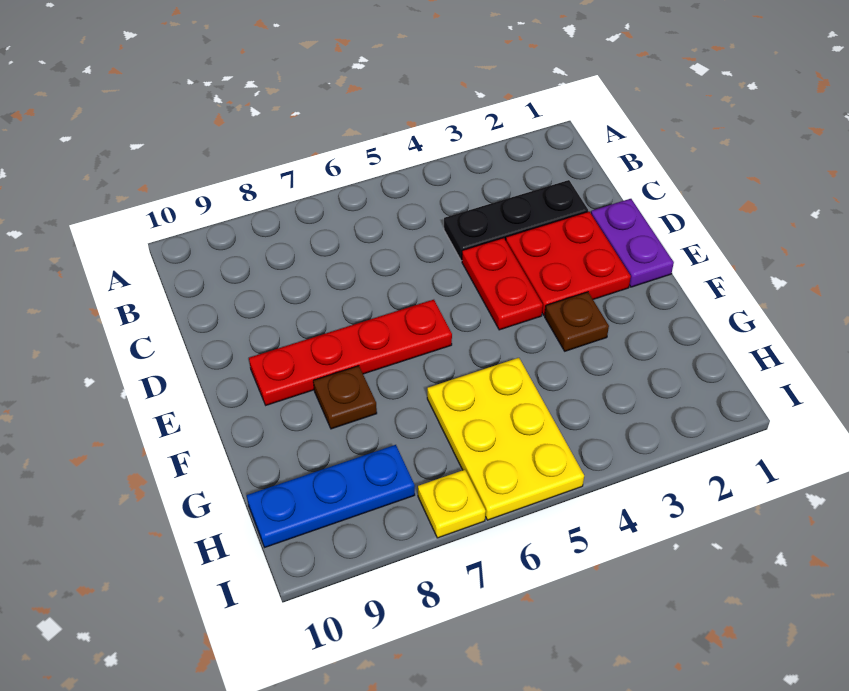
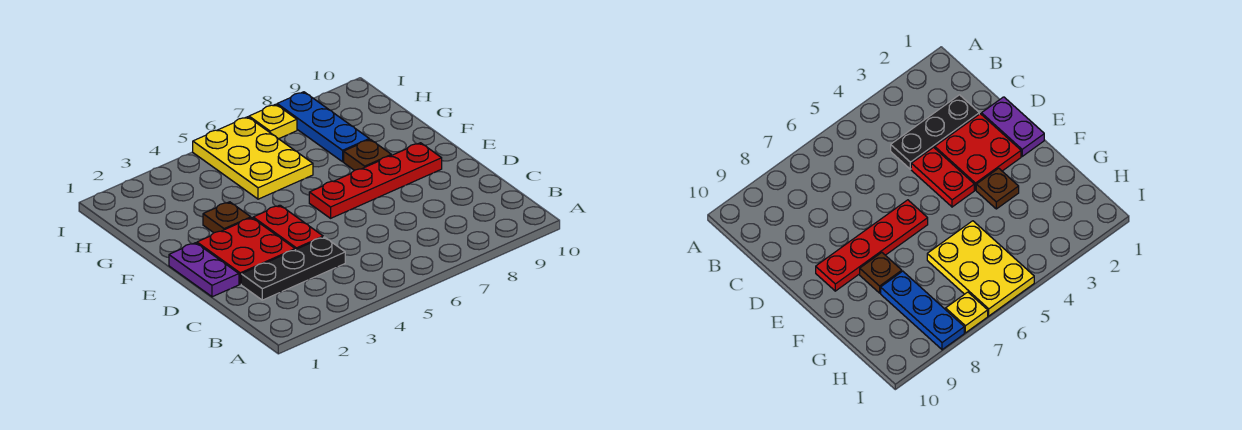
blue plate H8:H10 level 1 -> blue plate G8:I8 level 1

